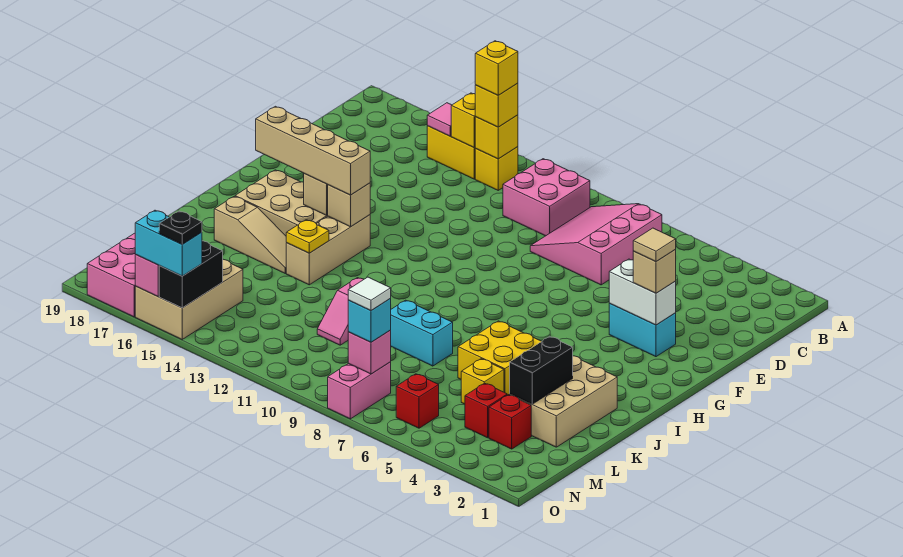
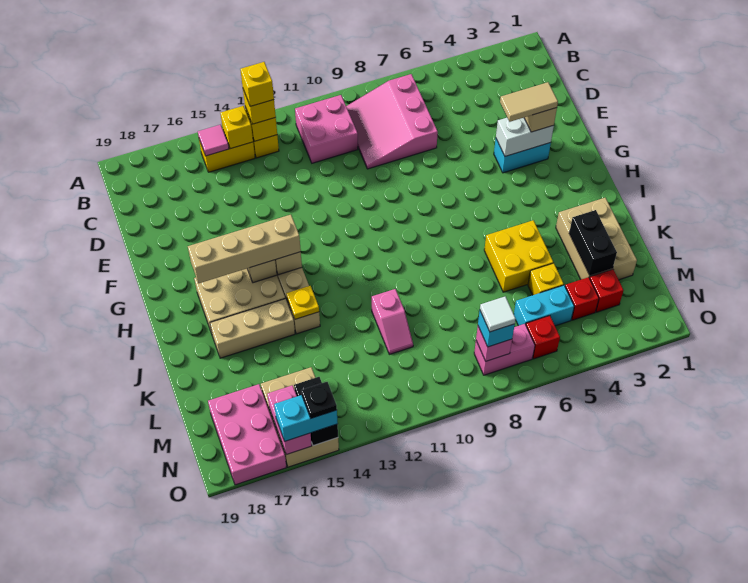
tan tile F3 level 4 -> tan tile F3:F4 level 4
tan slope J15:J17 level 1 top 17 -> tan brick J15:J17 level 1
cyan brick K8:K9 level 1 -> cyan brick M5:M6 level 1
pink brick N8:O8 level 1 -> pink brick N7:N8 level 1

